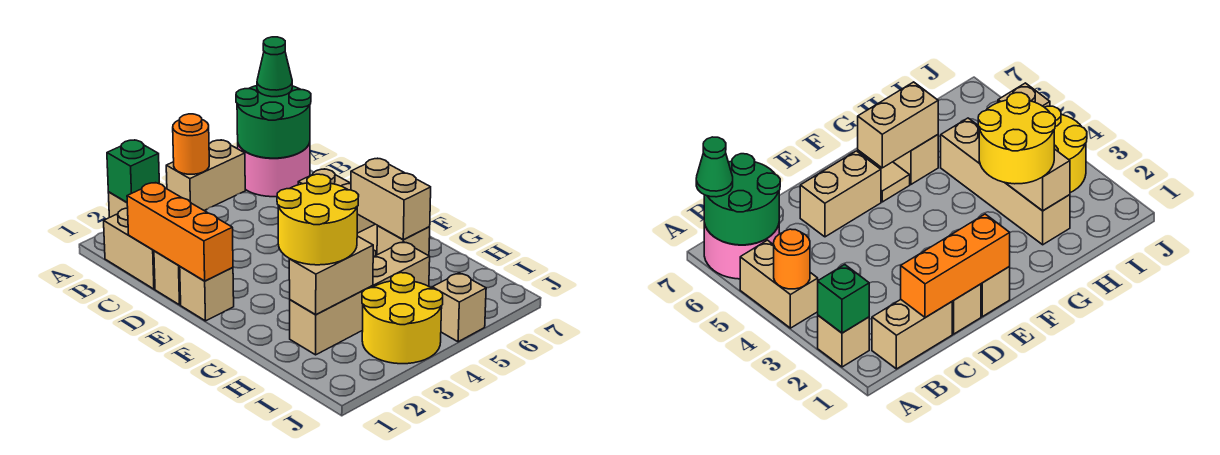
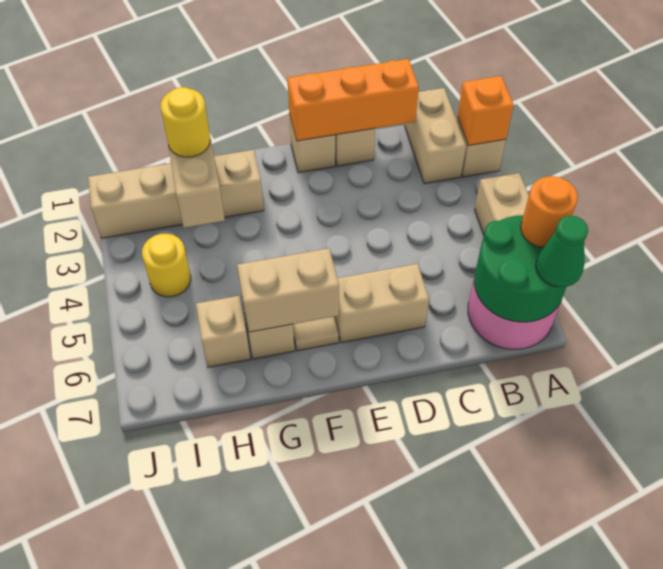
green brick A2 level 2 -> orange brick A2 level 2
orange round brick A4 level 2 -> orange round brick A6 level 3
tan brick B1:C1 level 1 -> tan brick B1:B2 level 1
yellow round brick G2:H3 level 3 -> yellow round brick H2 level 3
tan brick H2:H5 level 1 -> tan brick G2:J2 level 1
yellow round brick I3:J4 level 1 -> yellow round brick I4 level 1
tan brick J5 level 1 -> tan brick H6 level 1

